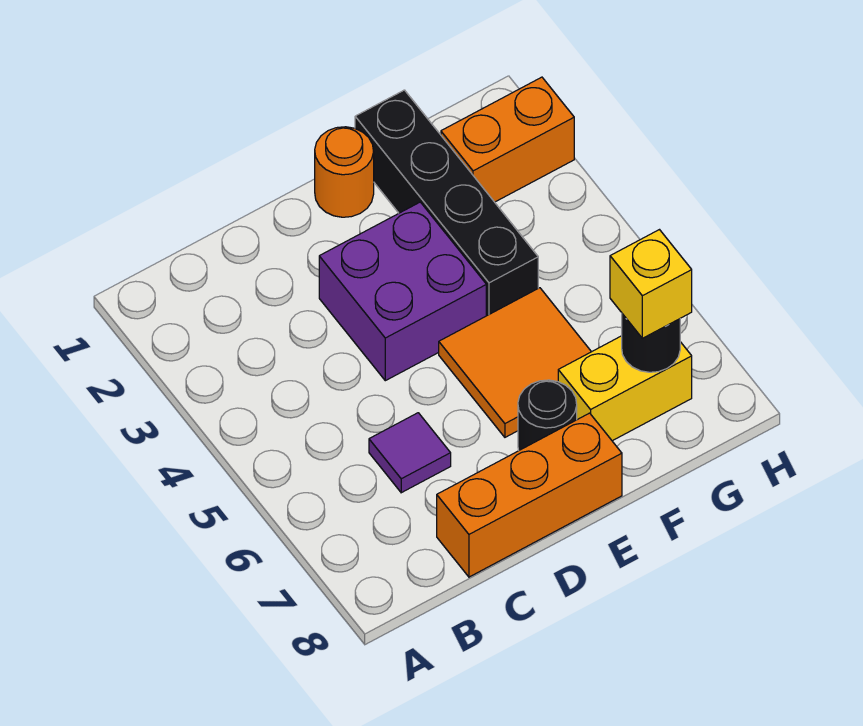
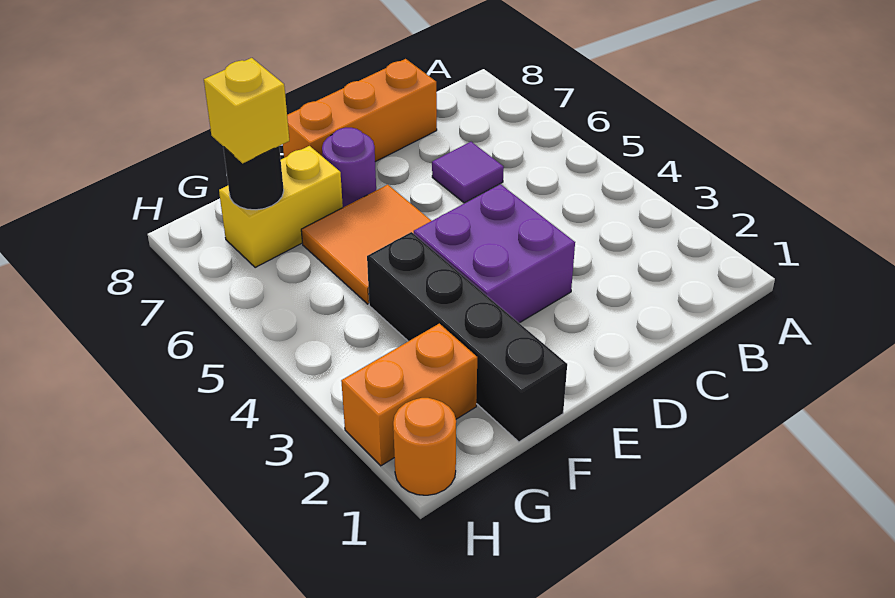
orange round brick E1 level 1 -> orange round brick H1 level 1
black round brick E7 level 1 -> purple round brick E7 level 1

